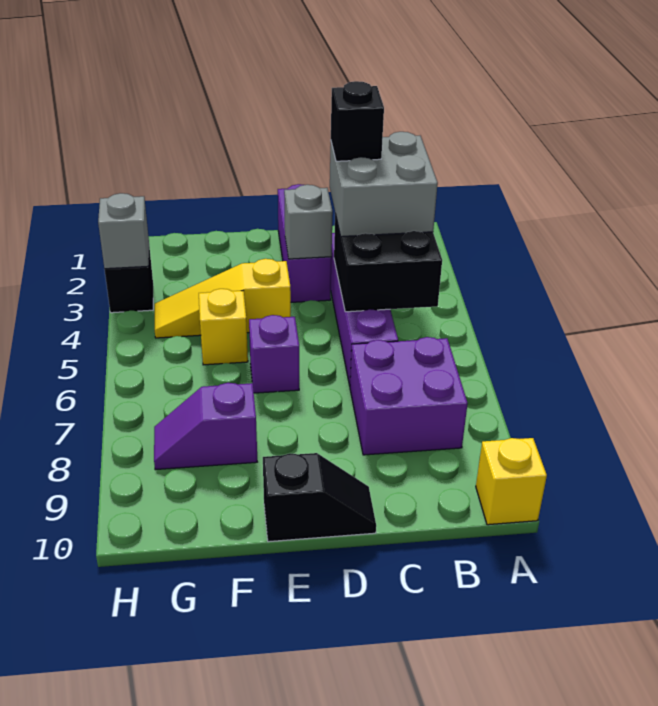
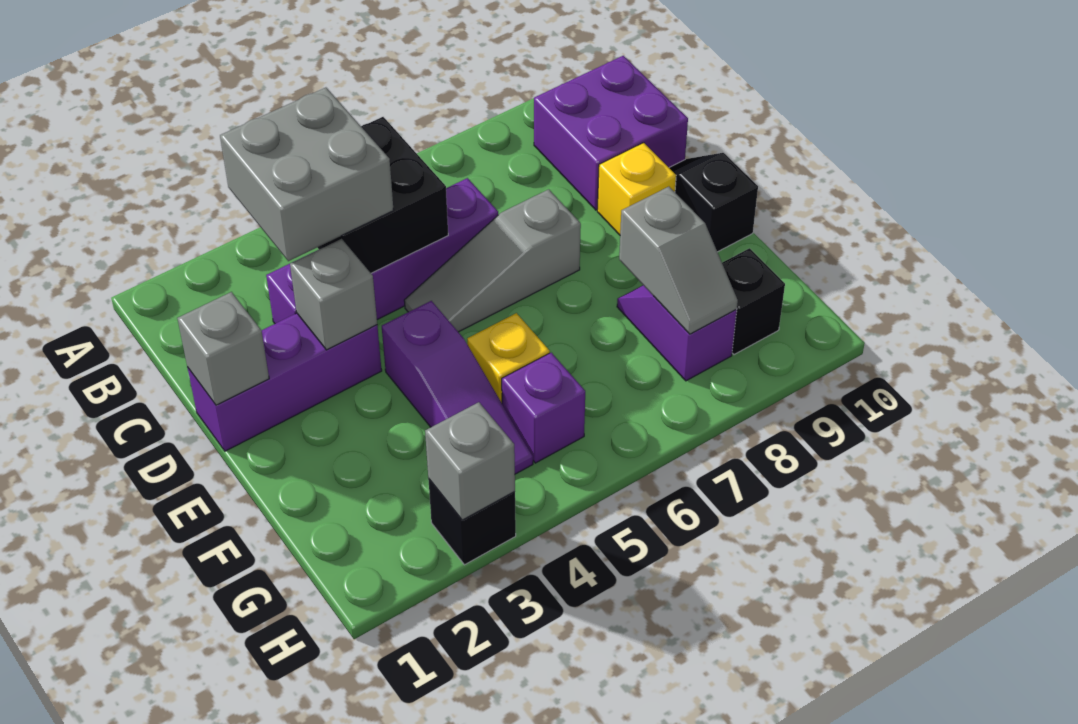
yellow brick A10 level 1 -> yellow brick D9 level 1
purple brick B7:C8 level 1 -> purple brick B9:C10 level 1
black brick C3 level 4 -> black brick G9 level 1
none -> grey brick D1 level 2
none -> grey slope D5:D7 level 1 top 7
yellow slope E4:G4 level 1 top E -> purple slope E4:G4 level 1 top E
purple brick E6 level 1 -> purple brick G5 level 1
purple slope F8:G8 level 1 top F -> purple slope F8:G8 level 1 top G
none -> grey slope F8:G8 level 2 top F

